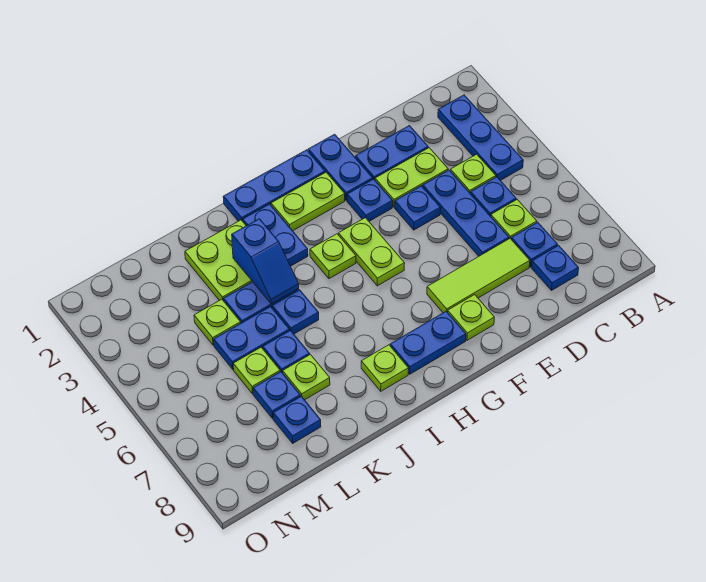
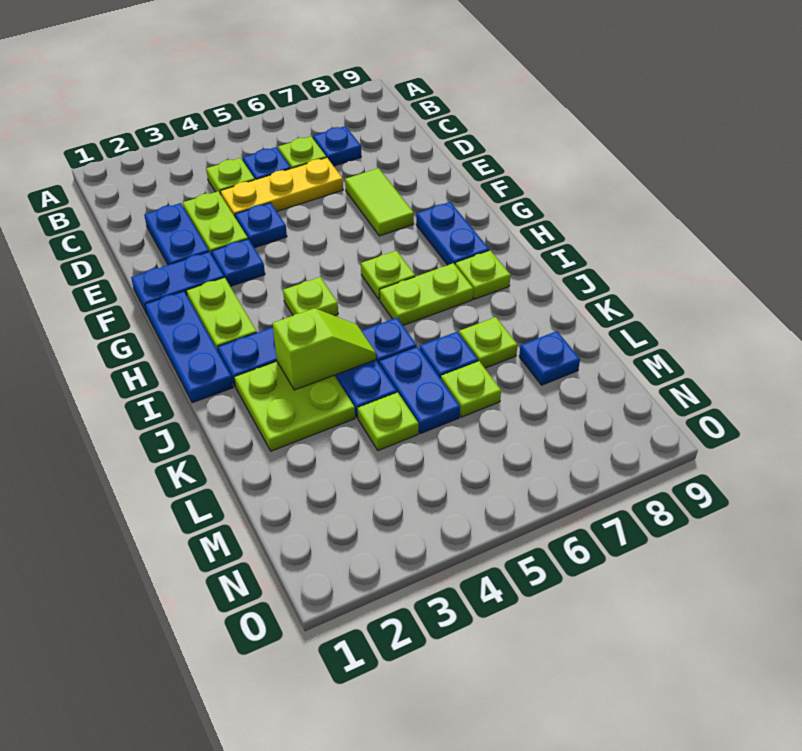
blue plate B2:B4 level 1 -> none
blue plate C8 level 1 -> none
blue plate D4:D6 level 1 -> yellow plate D4:D6 level 1
lime tile D7:F7 level 1 -> lime tile E7:F7 level 1
lime plate F8 level 1 -> lime plate H6 level 1
lime plate G4:G5 level 1 -> lime plate I6:I7 level 1
blue slope J3:J4 level 2 top 3 -> lime slope J3:J4 level 2 top 3
blue plate L7 level 1 -> none

